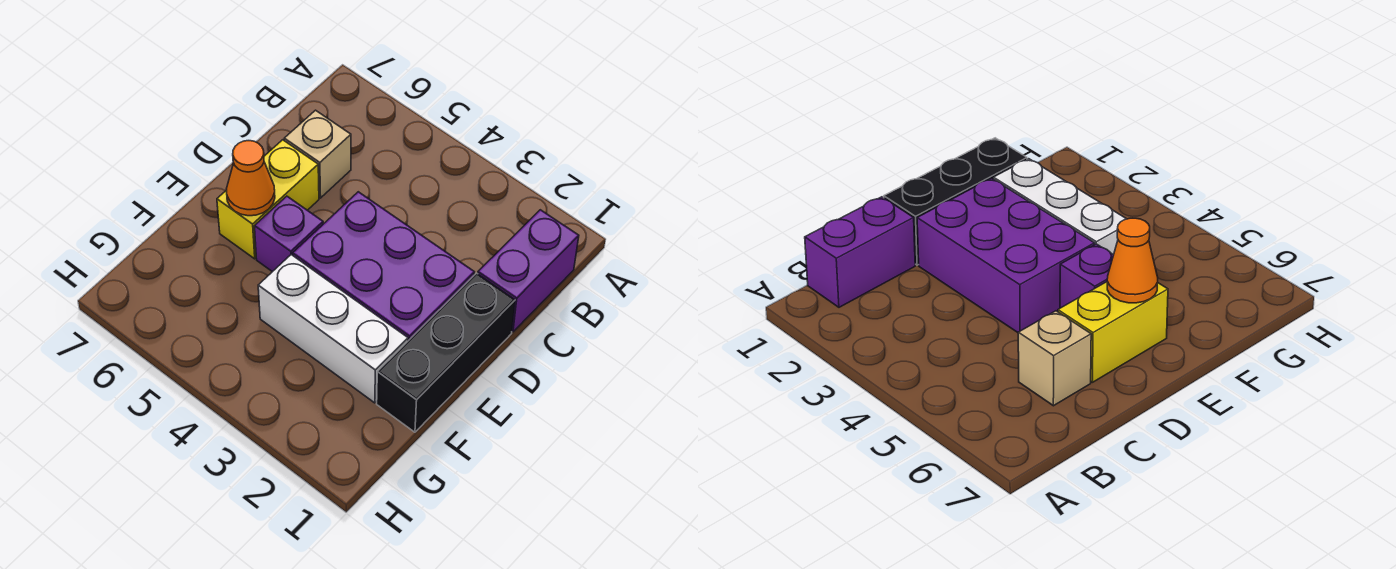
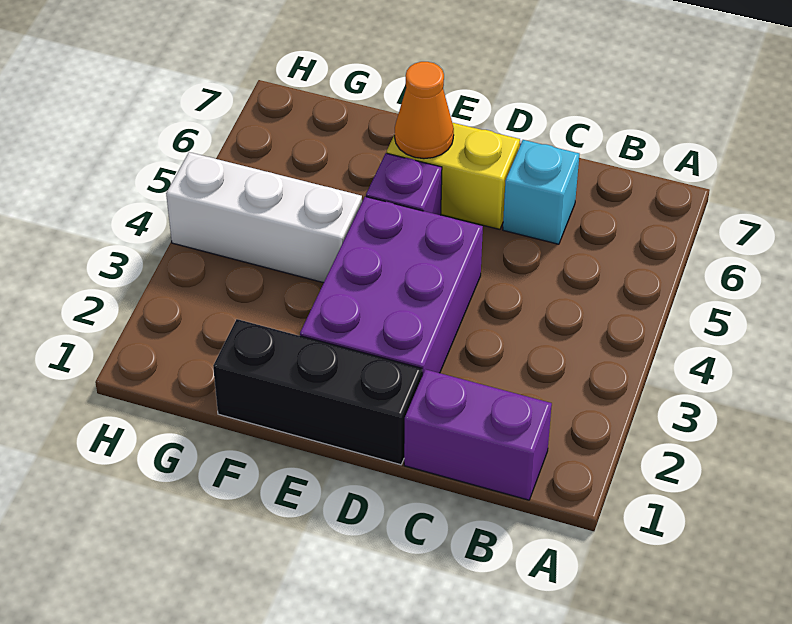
tan brick C6 level 1 -> cyan brick C6 level 1
white brick F2:F4 level 1 -> white brick F4:H4 level 1

